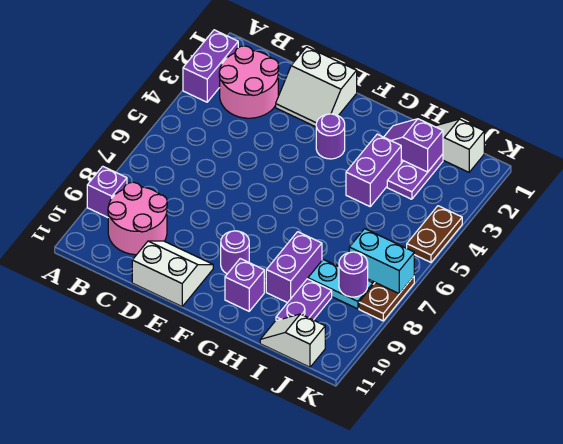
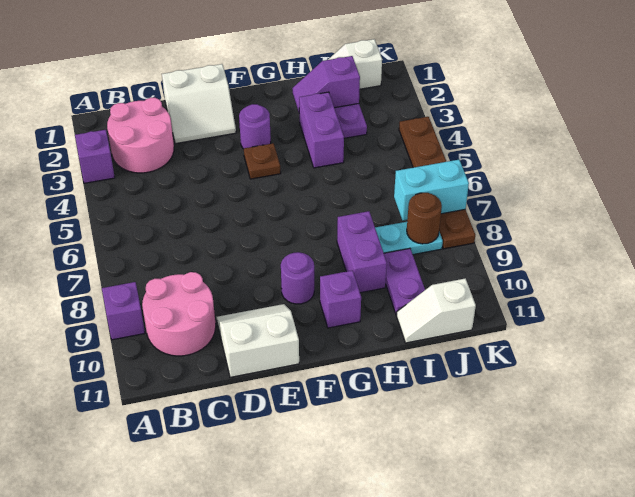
purple brick A2:A3 level 1 -> purple brick A3 level 1
none -> brown plate F4 level 1
purple round brick J8 level 2 -> brown round brick J8 level 2

